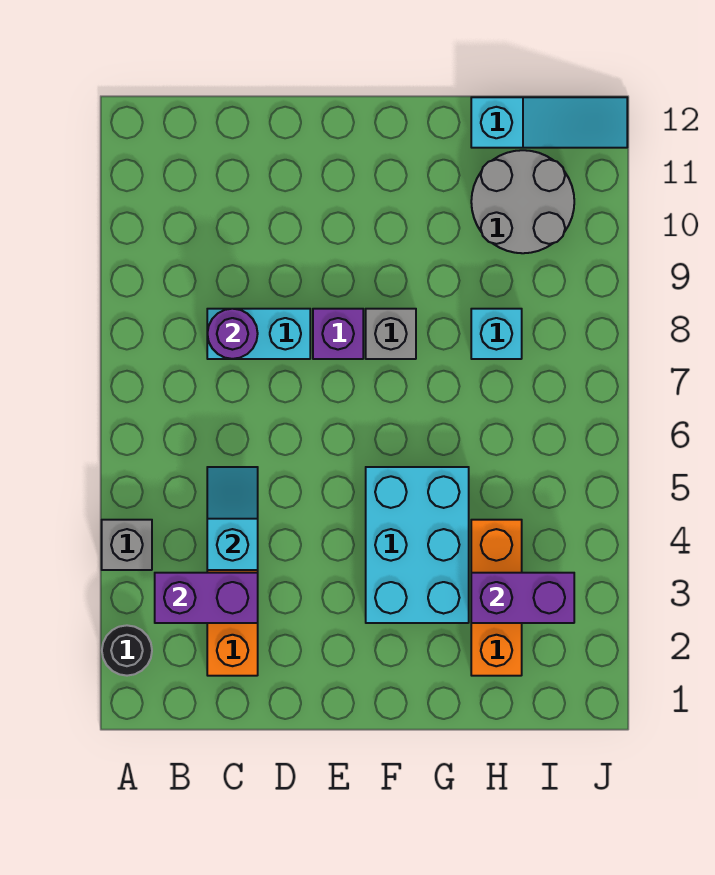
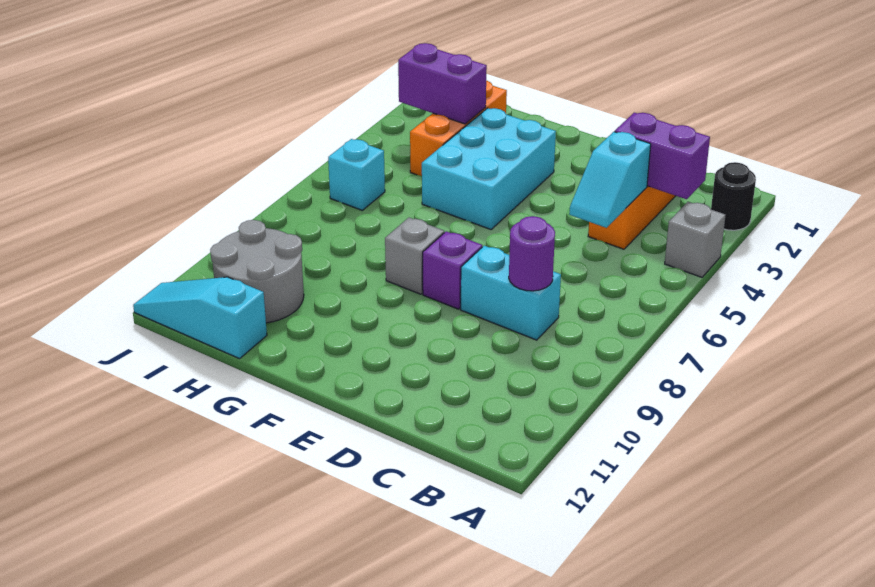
cyan brick H8 level 1 -> cyan brick I6 level 1

